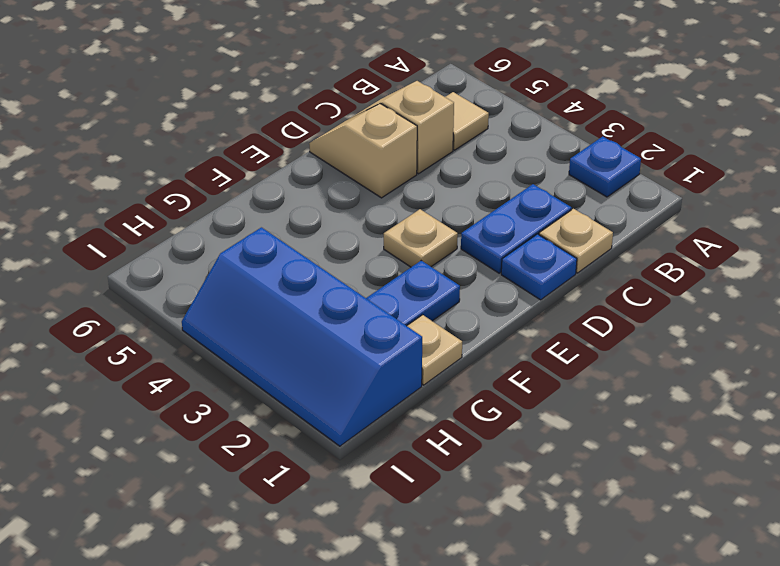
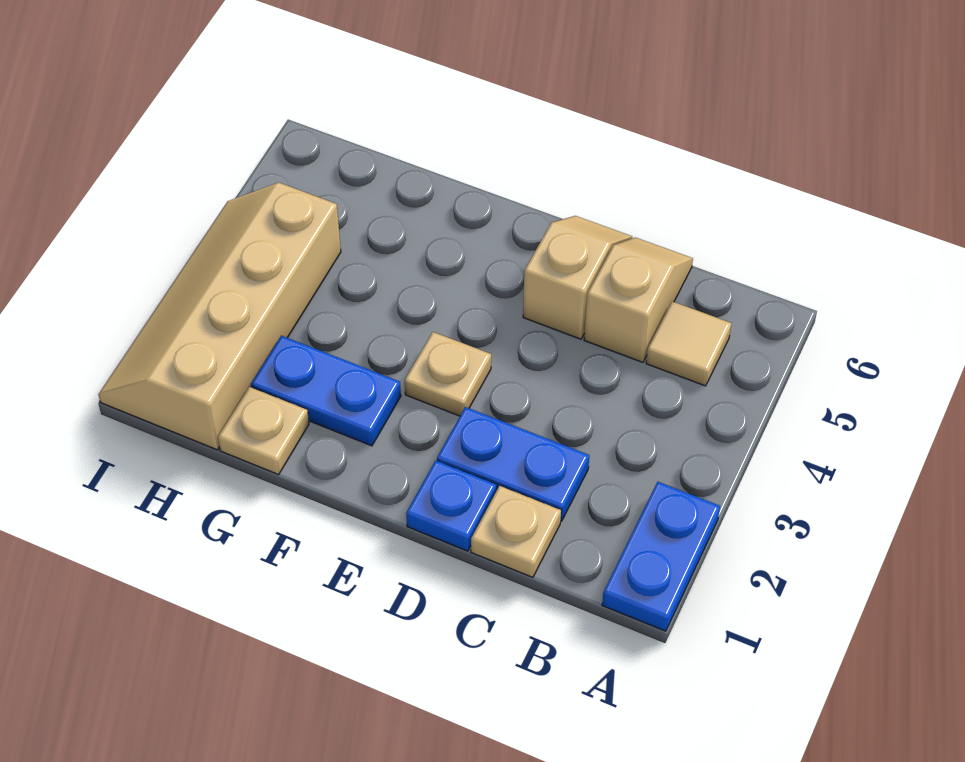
blue plate A2 level 1 -> blue plate A1:A2 level 1
blue slope H1:I4 level 1 top H -> tan slope H1:I4 level 1 top H

